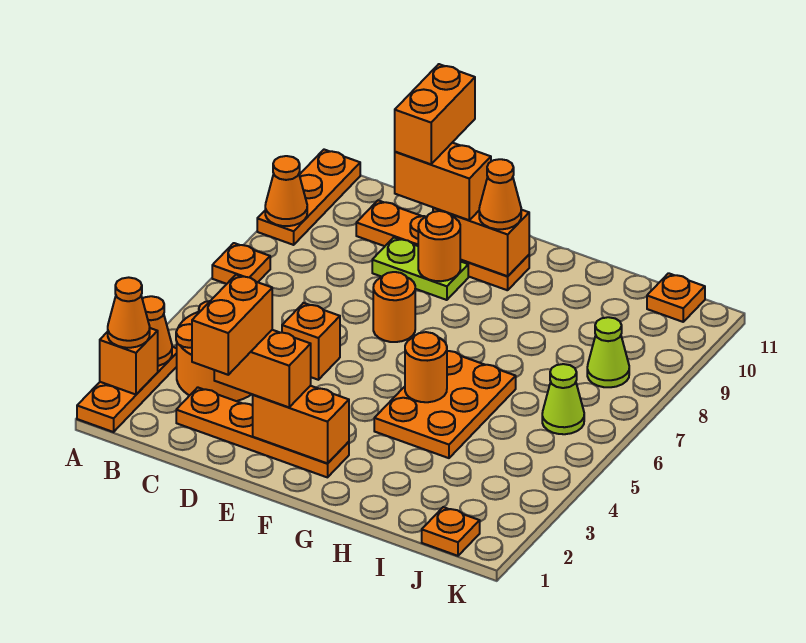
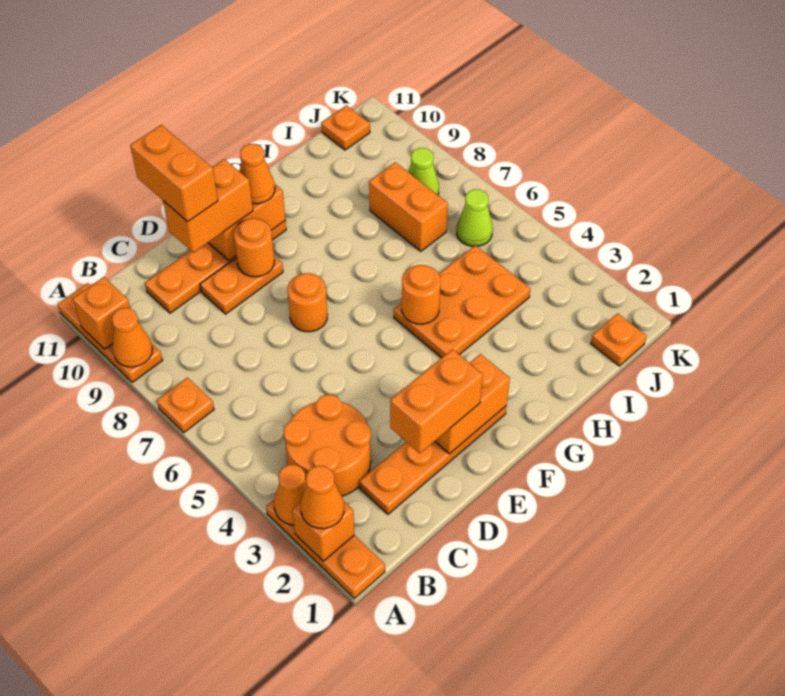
orange brick D1:D2 level 4 -> orange brick I7:I8 level 1
orange brick D5 level 1 -> orange brick A10 level 2
lime plate D9:E9 level 1 -> orange plate D9:E9 level 1
orange plate G4:H6 level 1 -> orange plate G4:I5 level 1

